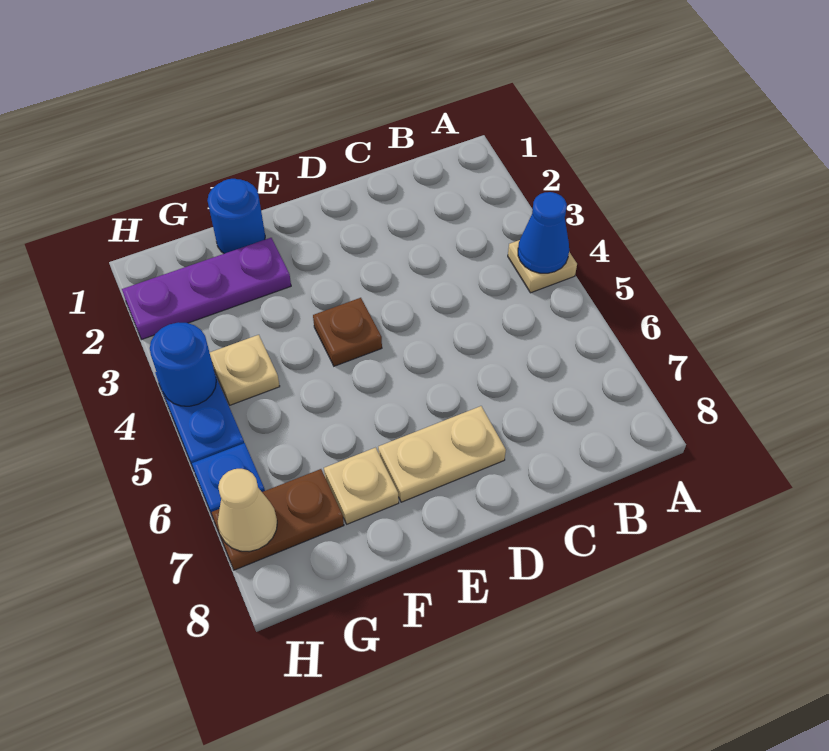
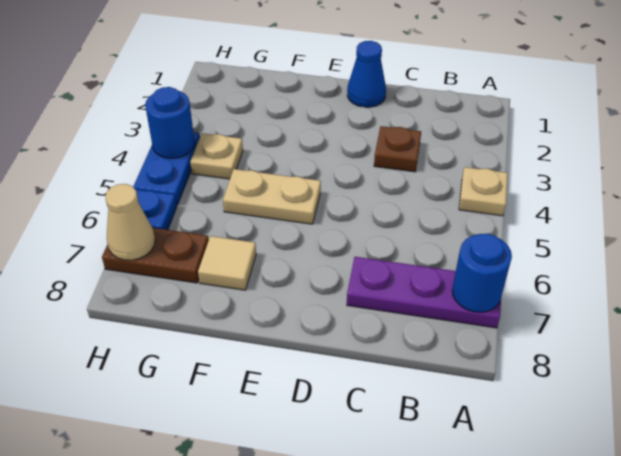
blue cone A4 level 2 -> blue cone D1 level 1
tan plate D7:E7 level 1 -> tan plate E5:F5 level 1
brown plate E4 level 1 -> brown plate C3 level 1
blue round brick F1 level 1 -> blue round brick A7 level 2
purple plate F2:H2 level 1 -> purple plate A7:C7 level 1
tan plate F7 level 1 -> tan tile F7 level 1

